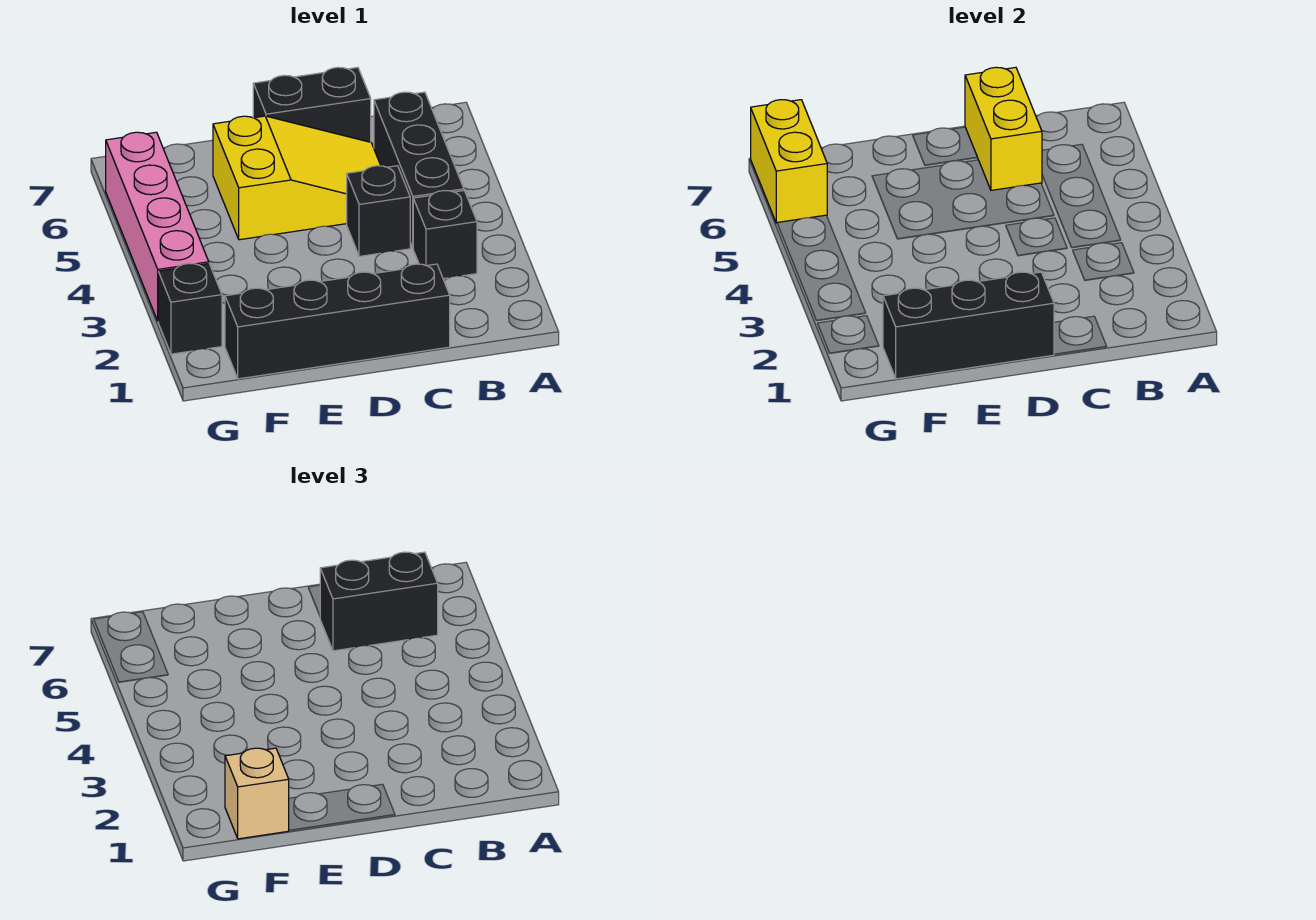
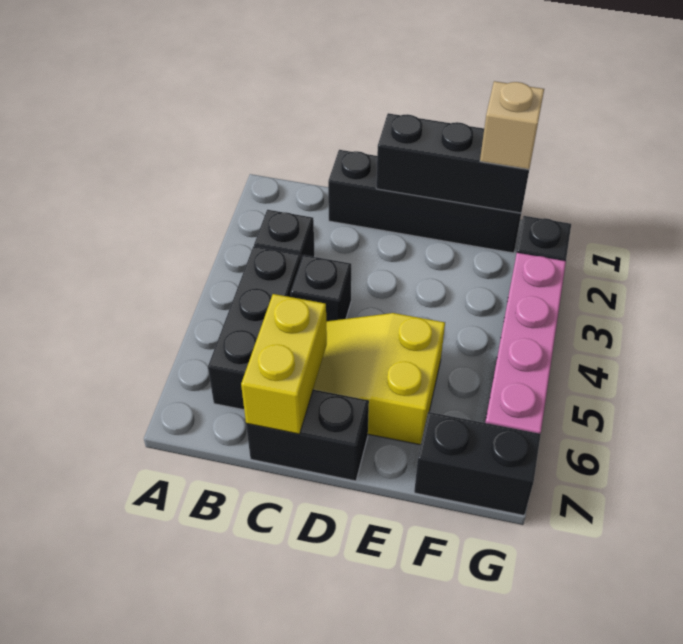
black brick B6:C6 level 3 -> black brick F7:G7 level 1
yellow brick G6:G7 level 2 -> none

